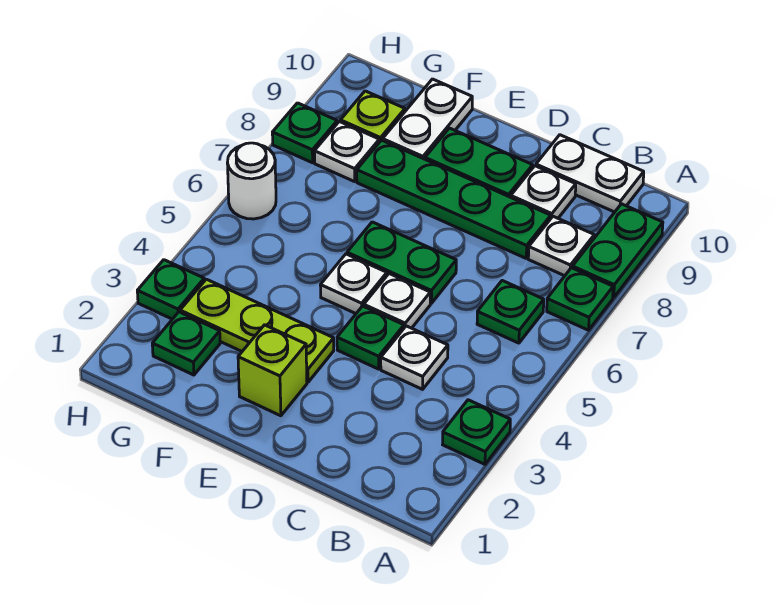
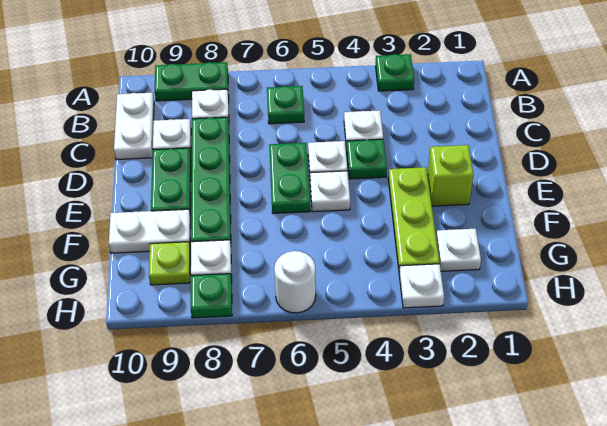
green plate A7 level 1 -> none
green plate G2 level 1 -> white plate G2 level 1
green plate H3 level 1 -> white plate H3 level 1

